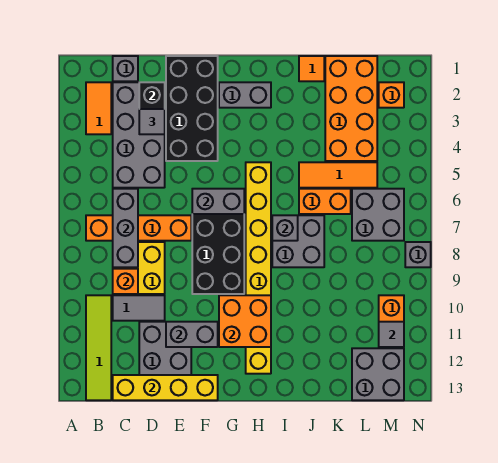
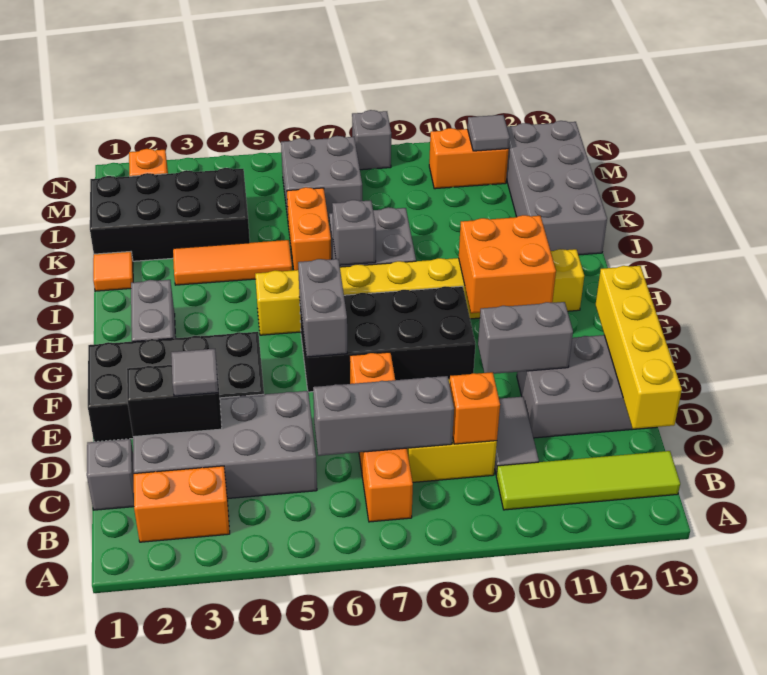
orange tile B2:B3 level 1 -> orange brick B2:B3 level 1
grey brick E11:F11 level 2 -> grey brick E10:E11 level 2
orange tile J5:L5 level 1 -> orange tile J3:J5 level 1
orange brick K1:L4 level 1 -> black brick K1:L4 level 1
grey brick L12:M13 level 1 -> grey brick J12:M13 level 1

